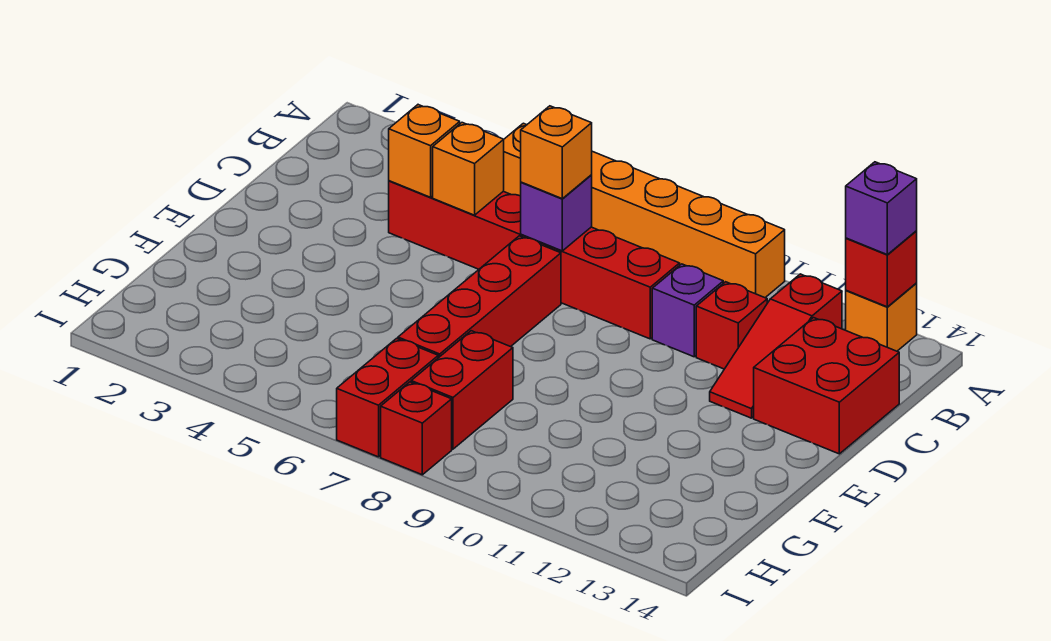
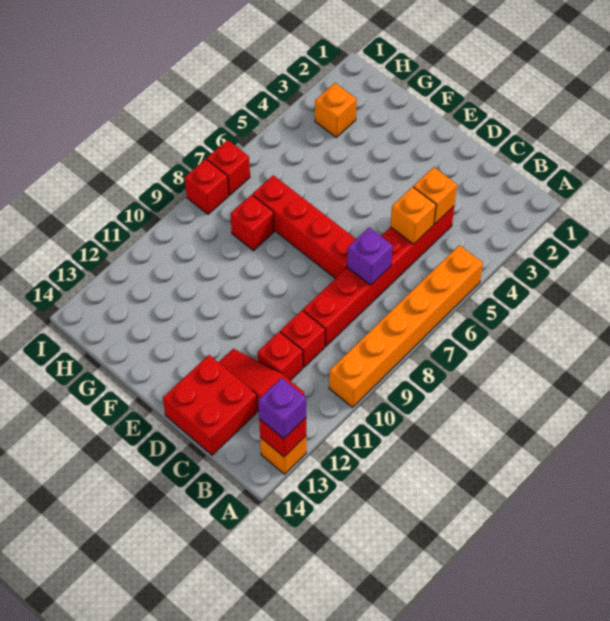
orange brick C7 level 3 -> orange brick H3 level 1
purple brick C10 level 1 -> red brick C10 level 1
red brick G8:H8 level 1 -> red brick G8 level 1
red brick H7:I7 level 1 -> red brick I7 level 1

